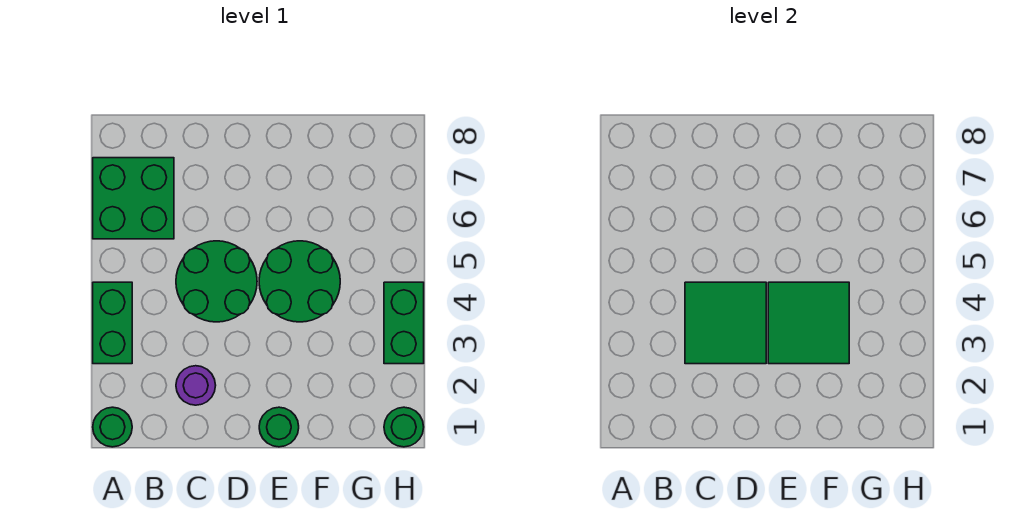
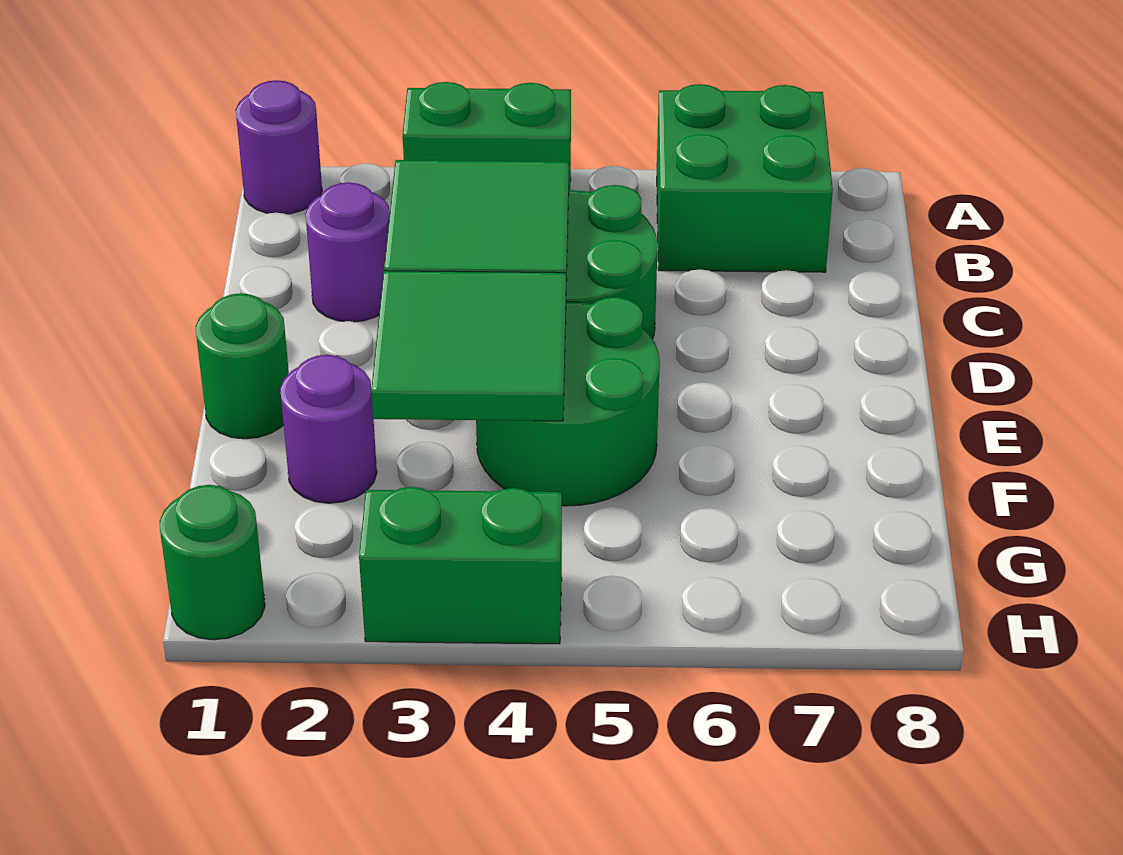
green round brick A1 level 1 -> purple round brick A1 level 1
none -> purple round brick F2 level 1

